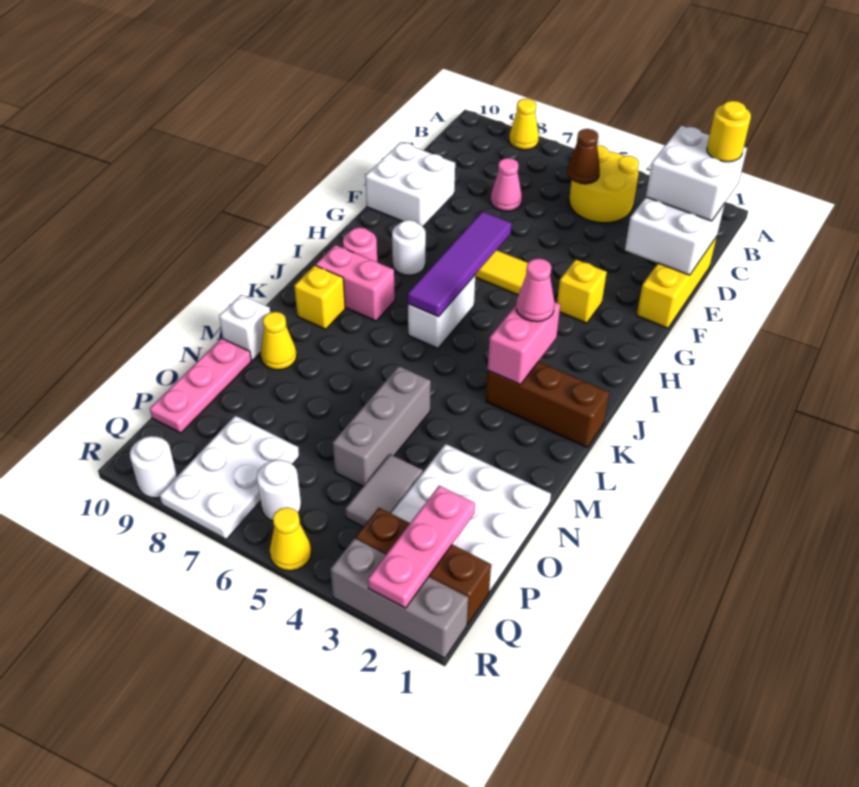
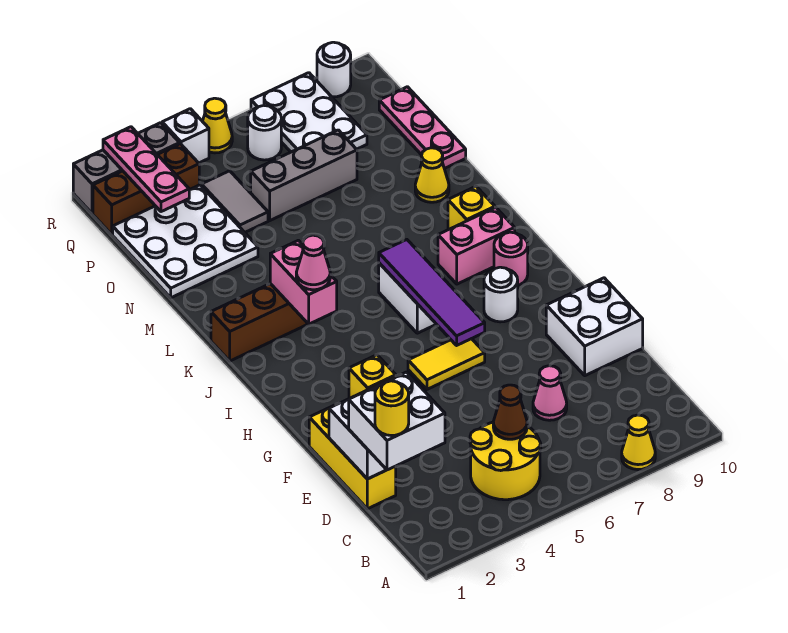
grey brick M5:O5 level 1 -> grey brick O5:O7 level 1
white brick M10 level 1 -> white brick R4 level 1

